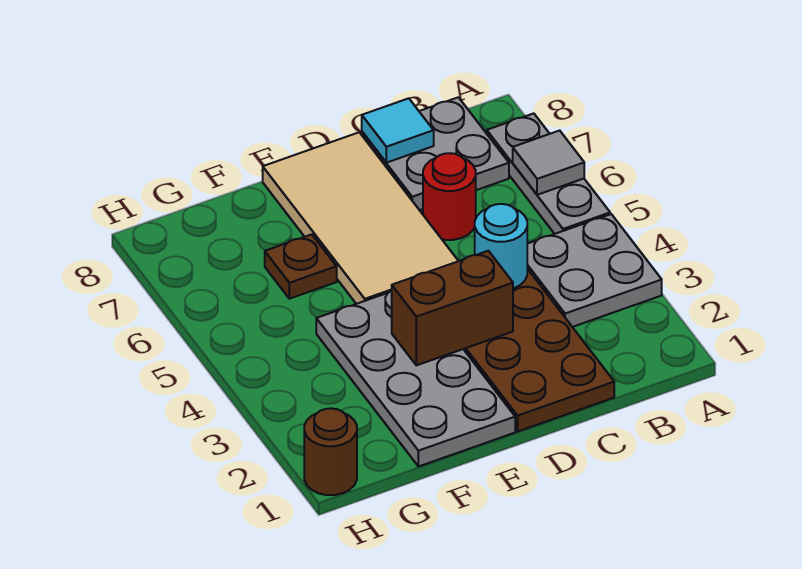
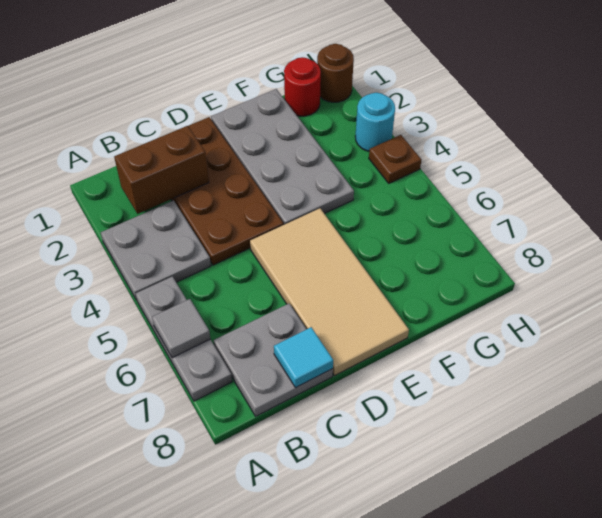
cyan round brick C4 level 2 -> cyan round brick H3 level 1
red round brick C6 level 1 -> red round brick G1 level 1
brown brick D3:E3 level 2 -> brown brick B2:C2 level 2
brown plate F6 level 1 -> brown plate H4 level 1

